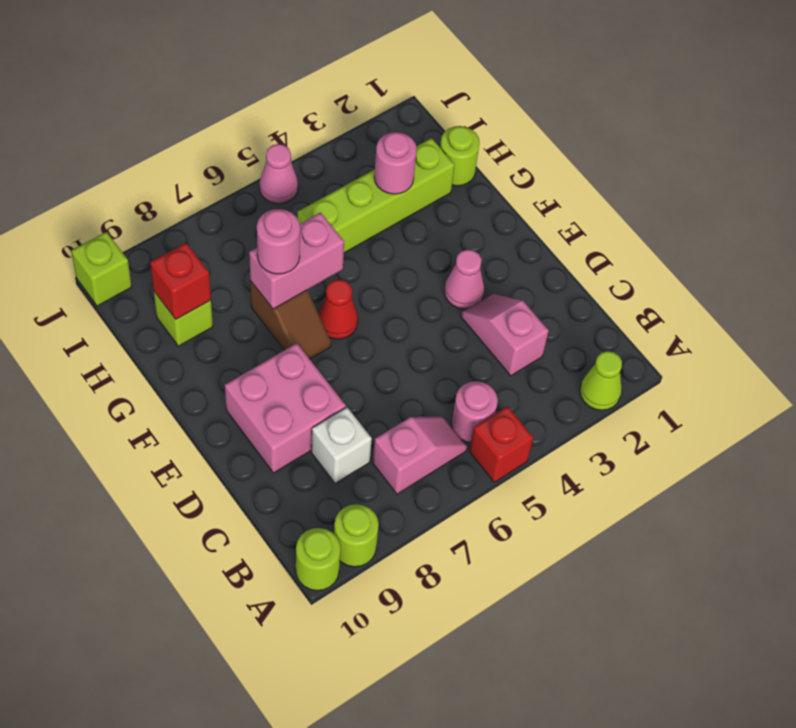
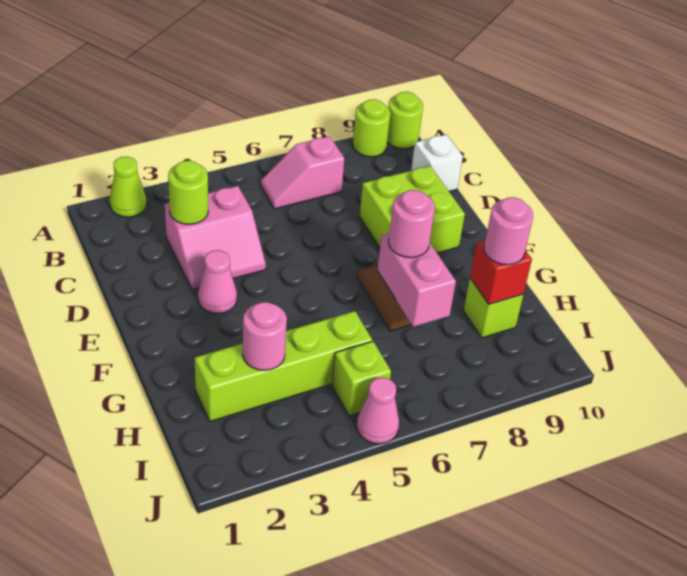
red brick A5 level 1 -> none
pink round brick B5 level 1 -> pink round brick H9 level 3
pink slope C3:D3 level 1 top C -> pink slope C3:D4 level 1 top C
white brick C8 level 1 -> white brick C10 level 1
pink brick D8:E9 level 1 -> lime brick D8:E9 level 1
red cone F6 level 1 -> none
pink brick G6:G7 level 2 -> pink brick G7:H7 level 2
lime round brick H1 level 1 -> lime round brick C3 level 2
lime brick J10 level 1 -> lime brick I5 level 1

